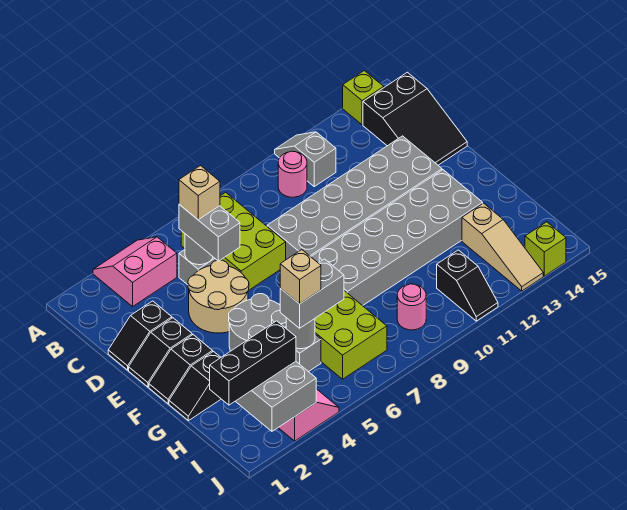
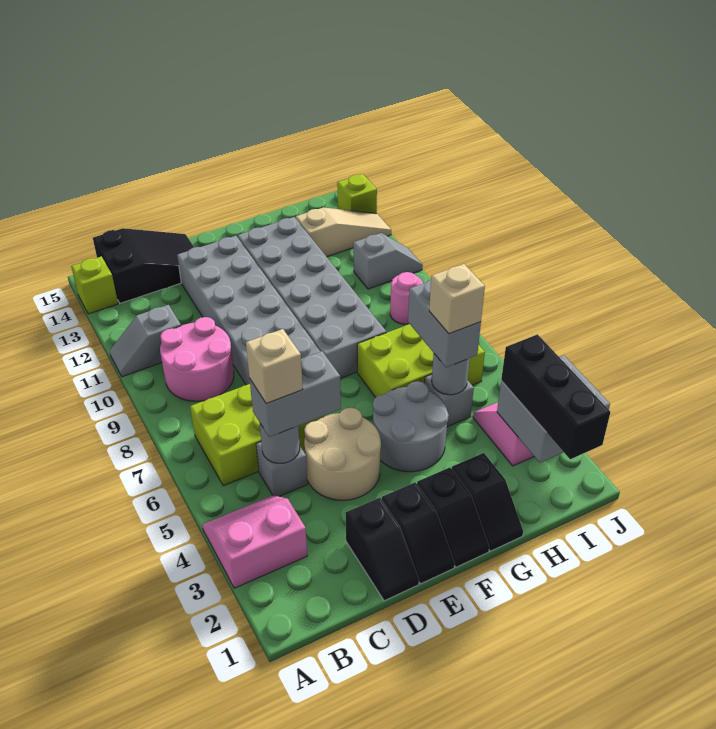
pink slope A3:B4 level 1 top B -> pink slope A3:B4 level 1 top 3
pink round brick B10 level 1 -> pink round brick B9:C10 level 1
black slope I11:J11 level 1 top I -> grey slope I11:J11 level 1 top I

